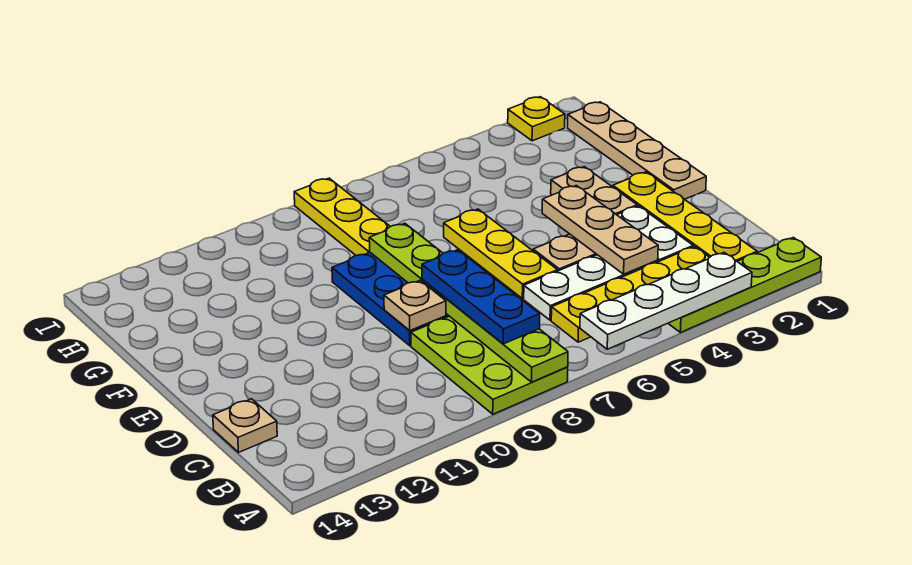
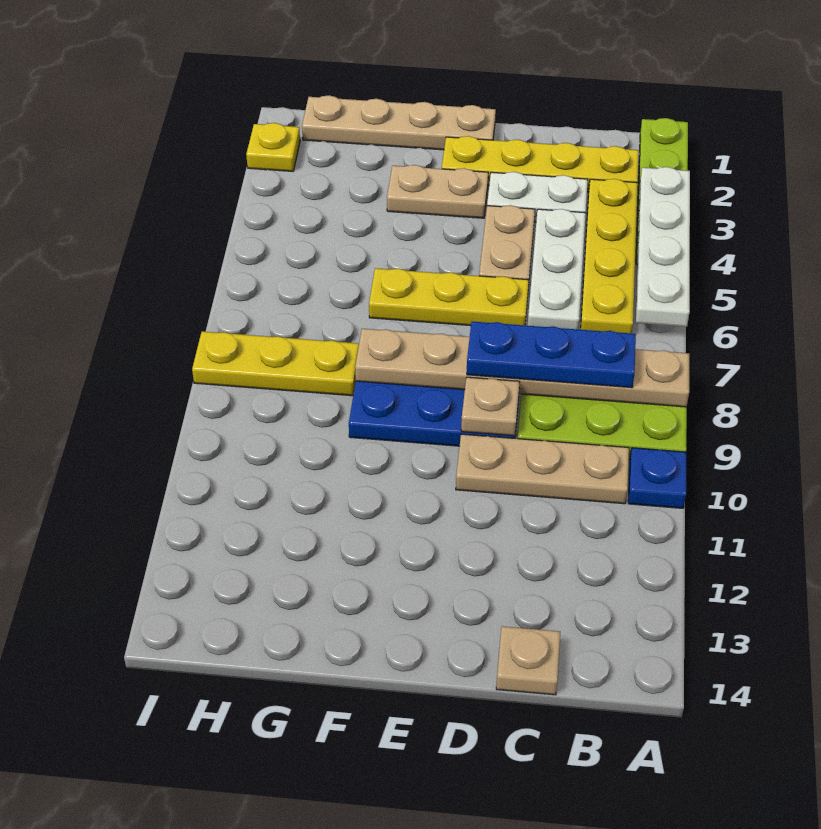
lime plate A8:F8 level 2 -> tan plate A8:F8 level 2
none -> blue plate A10 level 1
tan plate C4:E4 level 2 -> tan plate B10:D10 level 1

